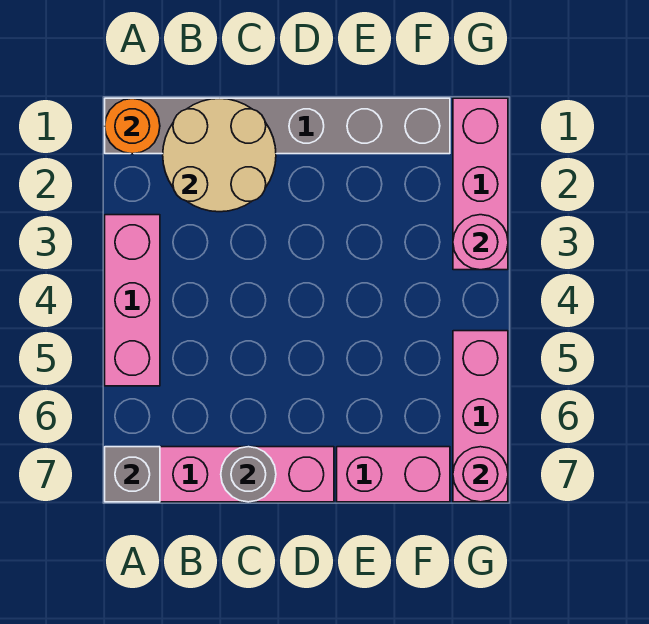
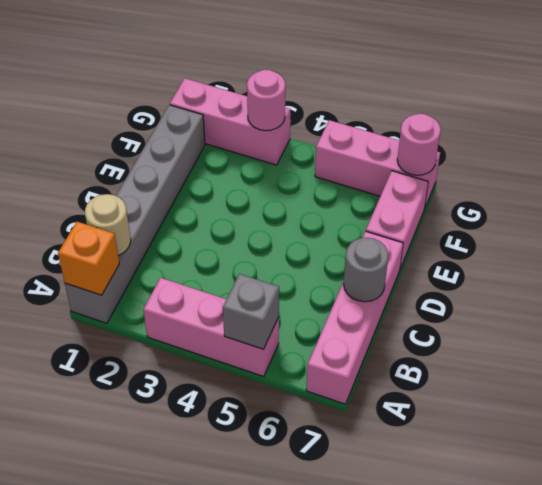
orange round brick A1 level 2 -> orange brick A1 level 2
grey brick A7 level 2 -> grey brick A5 level 2
tan round brick B1:C2 level 2 -> tan round brick B1 level 2

